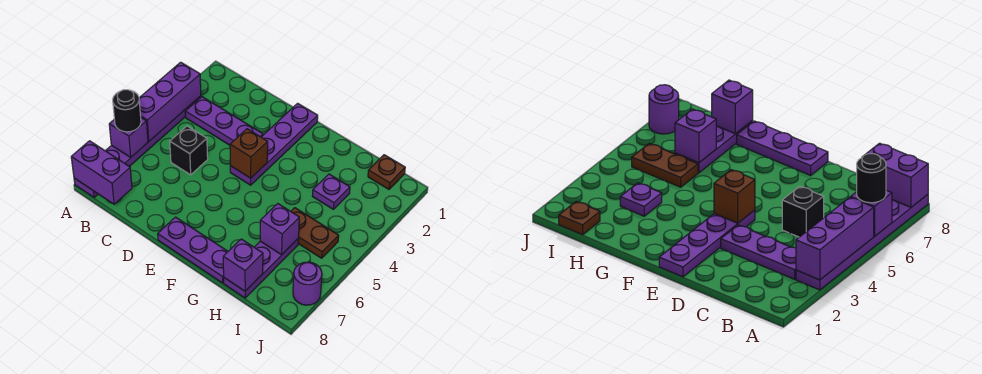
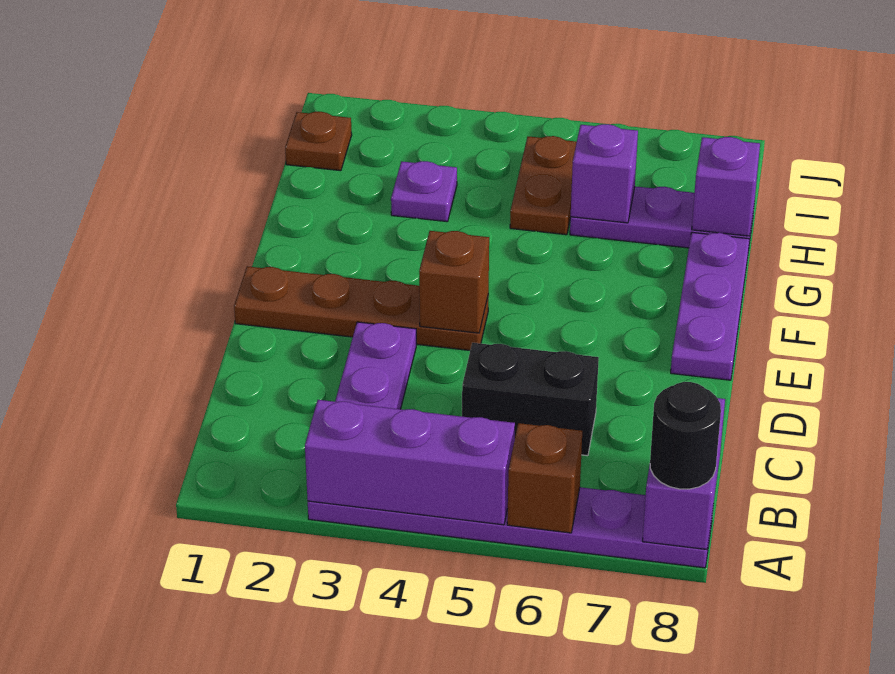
purple brick A6 level 2 -> brown brick A6 level 2
black round brick A6 level 3 -> black round brick A8 level 3
black brick C5 level 1 -> black brick C5:C6 level 1
purple plate E1:E4 level 1 -> brown plate E1:E4 level 1
purple round brick J7 level 1 -> none

